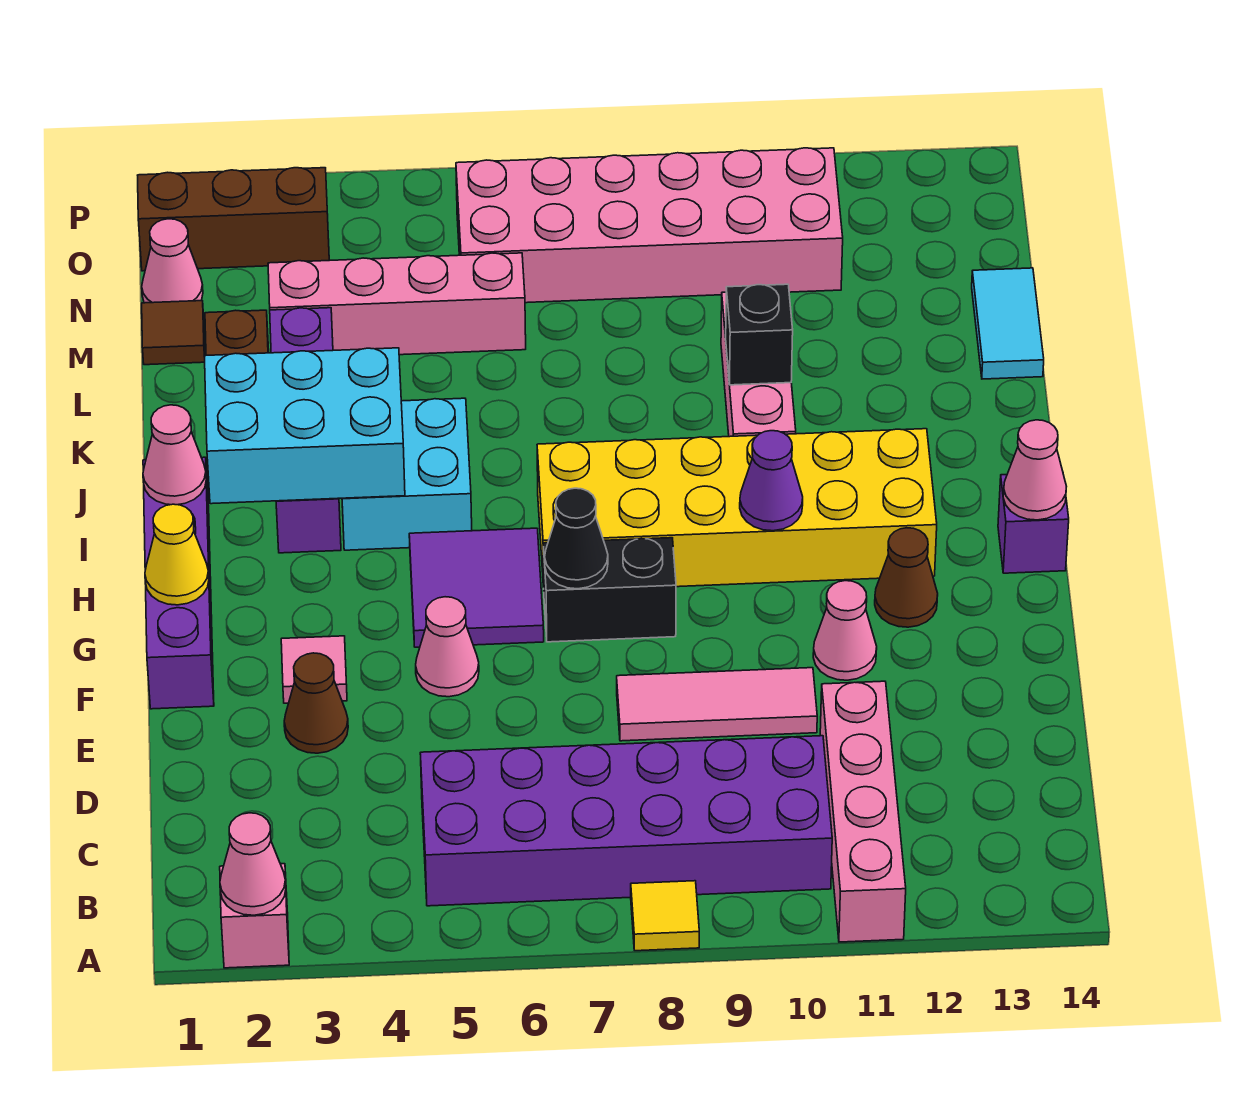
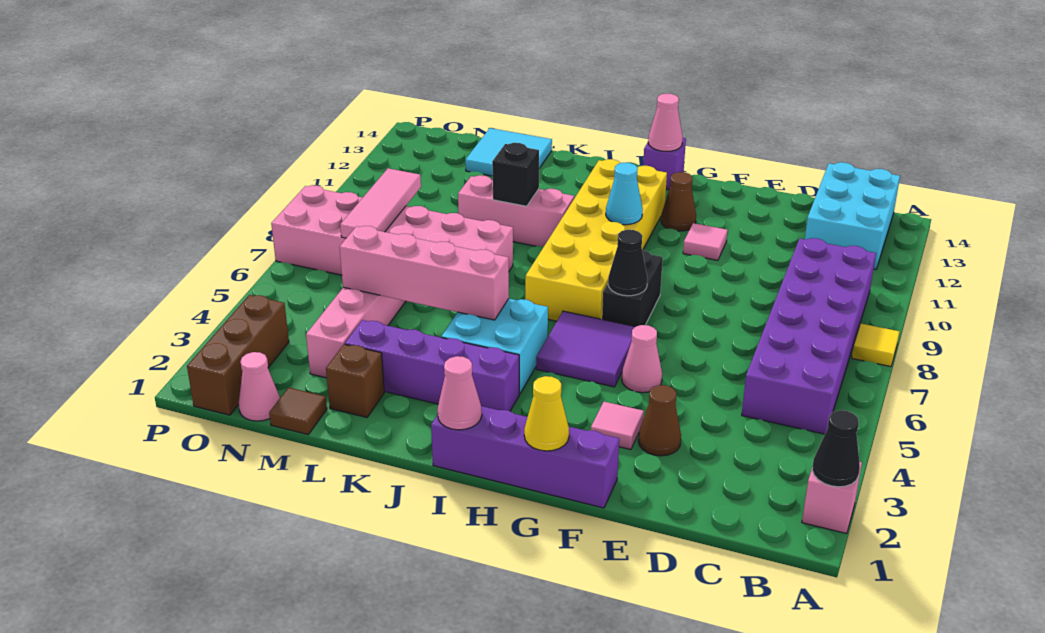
pink cone A2 level 2 -> black cone A2 level 2
pink brick A11:D11 level 1 -> pink brick J5:M5 level 2
pink tile E8:E10 level 1 -> pink tile N7:N9 level 2
pink cone F11 level 1 -> pink tile F11 level 1
purple cone H10 level 2 -> cyan cone H10 level 2
cyan brick I2:J4 level 2 -> cyan brick B12:C14 level 1
cyan tile L14:M14 level 1 -> cyan tile L13:M14 level 1
pink brick N6:O11 level 1 -> pink brick K7:P8 level 1

